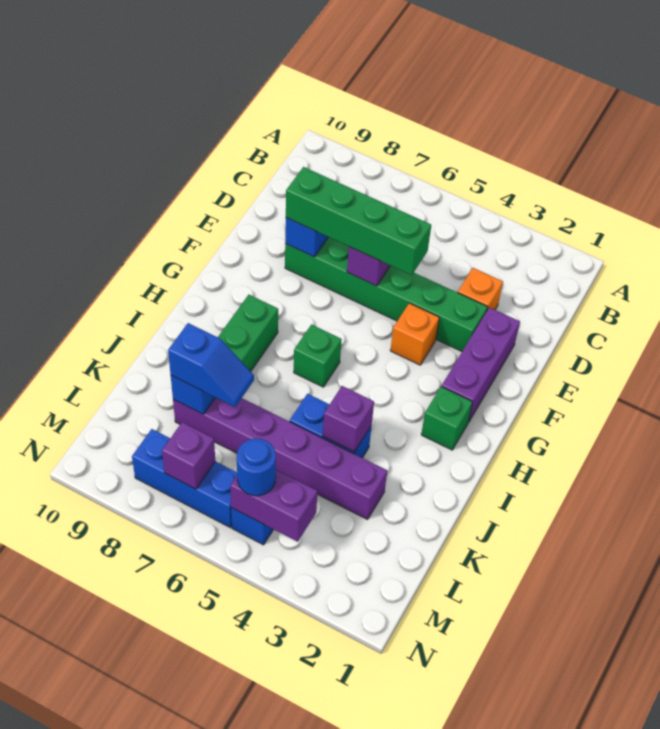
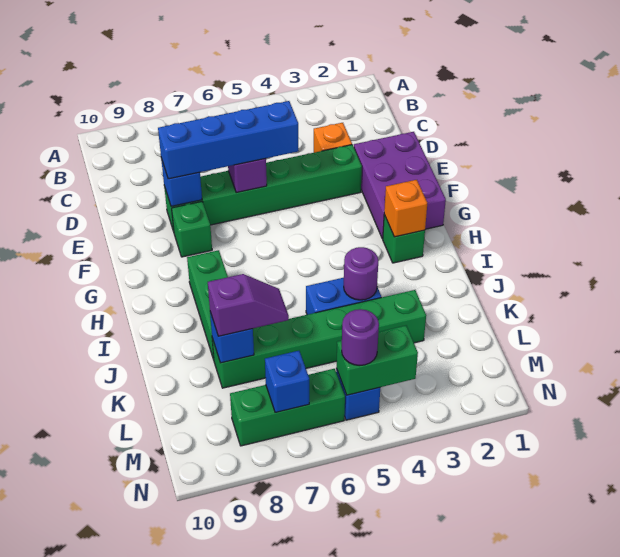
purple brick E2:G2 level 1 -> purple brick E1:G2 level 1
green brick E5:E8 level 3 -> blue brick E5:E8 level 3
orange brick F4 level 1 -> orange brick H2 level 2
green brick H6 level 1 -> green brick F8 level 1
purple brick J4 level 2 -> purple round brick J4 level 2
purple brick K3:K8 level 1 -> green brick K3:K8 level 1
blue slope K7:K8 level 3 top 8 -> purple slope K7:K8 level 3 top 8
purple brick M4:M5 level 2 -> green brick M4:M5 level 2
blue round brick M5 level 3 -> purple round brick M5 level 3
blue brick M6:M8 level 1 -> green brick M6:M8 level 1
purple brick M7 level 2 -> blue brick M7 level 2

